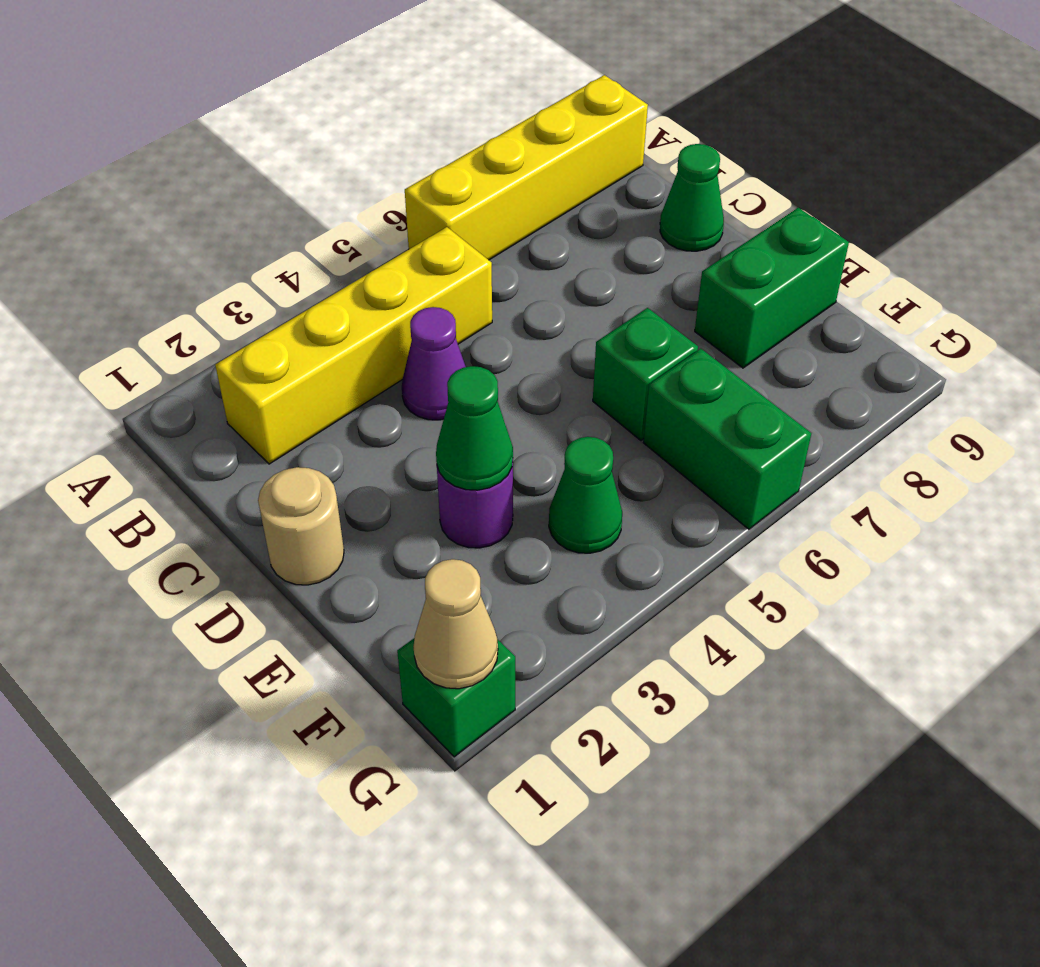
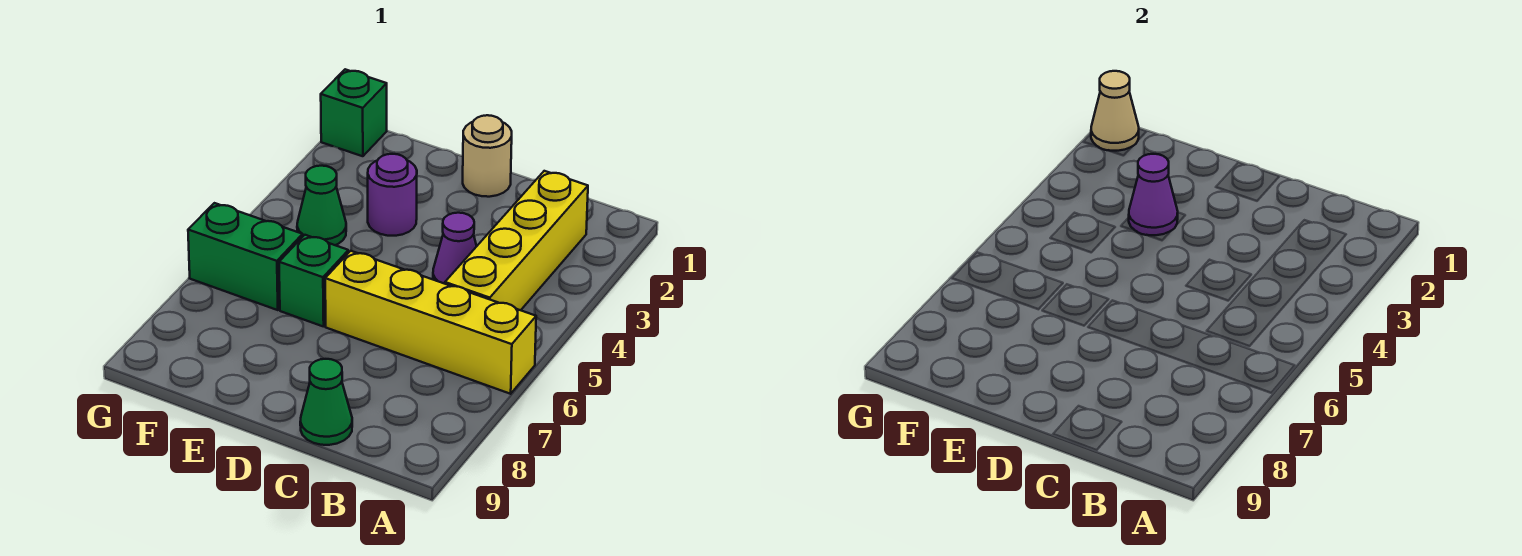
yellow brick A6:A9 level 1 -> yellow brick A6:D6 level 1
green cone E3 level 2 -> purple cone E3 level 2
green brick E8:E9 level 1 -> none

